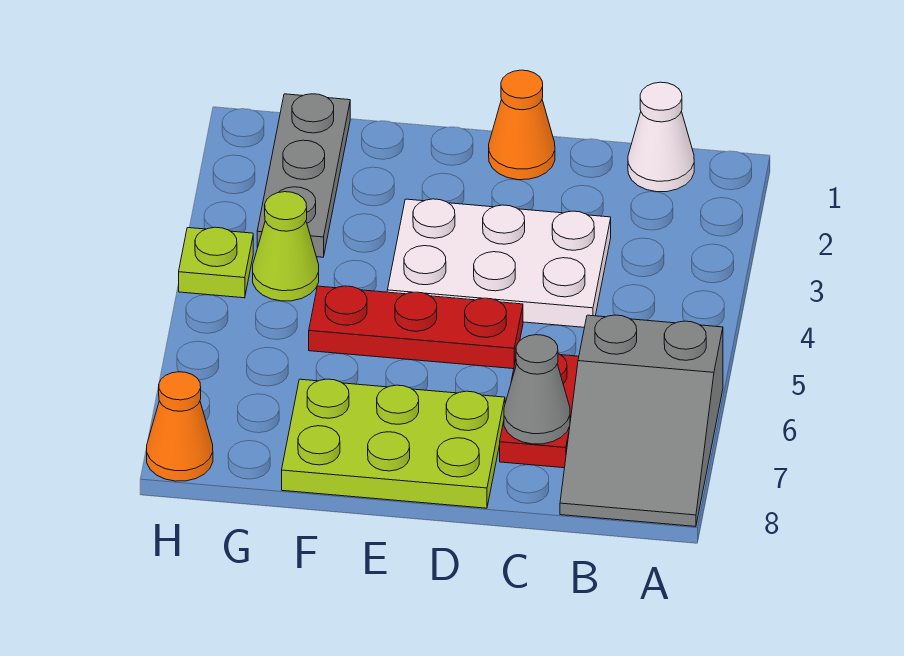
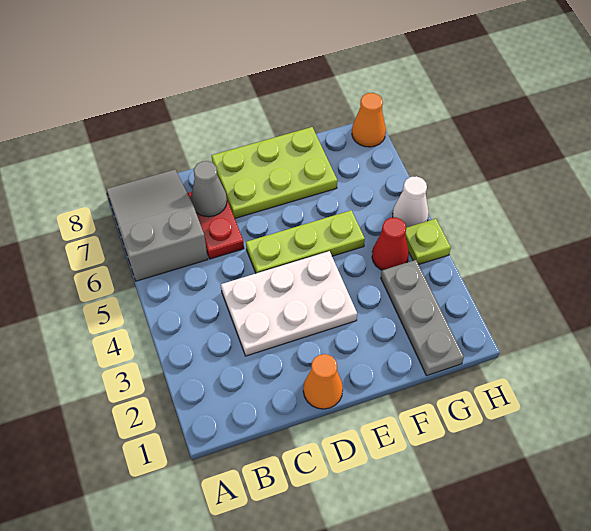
white cone B1 level 1 -> white cone H5 level 1
red plate D5:F5 level 1 -> lime plate D5:F5 level 1
lime cone G4 level 1 -> red cone G4 level 1

